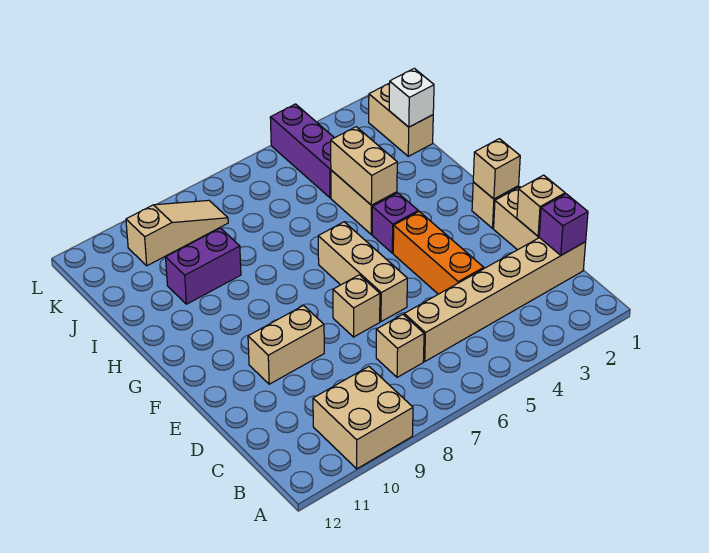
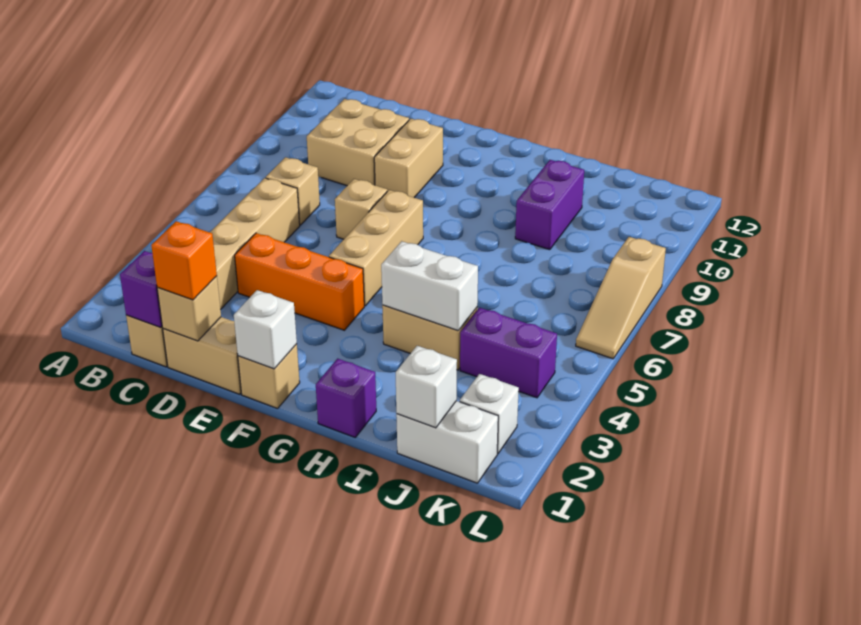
tan brick A9:B10 level 1 -> tan brick C9:D10 level 1
none -> orange brick D1 level 3
tan brick E6:G6 level 1 -> tan brick F5:F7 level 1
tan brick F1 level 2 -> white brick F1 level 2
purple brick G4 level 1 -> purple brick H1 level 1
tan brick H4:I4 level 2 -> white brick H4:I4 level 2
tan brick J1:K1 level 1 -> white brick J1:K1 level 1
purple brick J4:L4 level 1 -> purple brick J4:K4 level 1
none -> white brick K2 level 1
tan slope K8:K10 level 1 top 10 -> tan slope L6:L8 level 1 top 8

